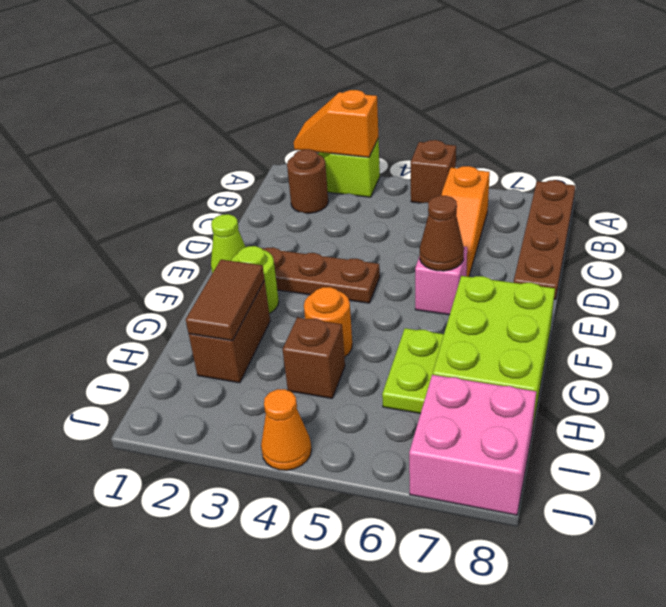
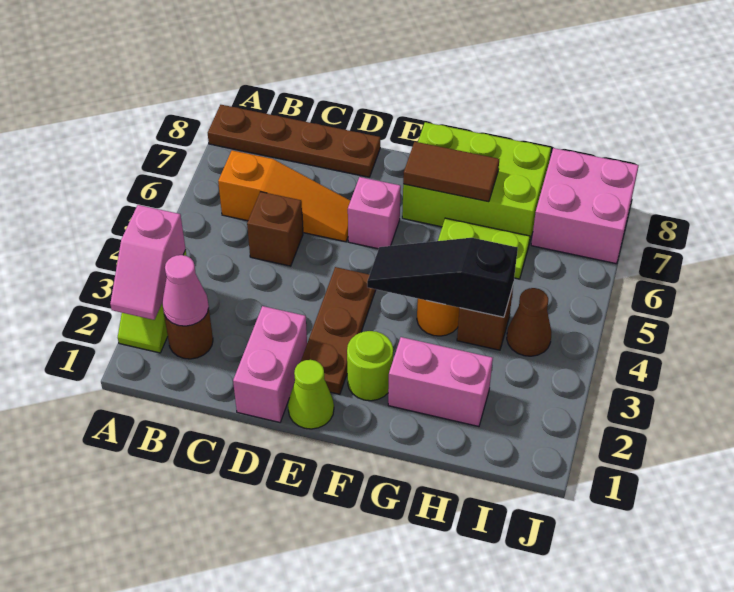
orange slope A2:A3 level 2 top 3 -> pink slope A2:A3 level 2 top 3
brown brick A5 level 1 -> brown brick C5 level 1
none -> pink cone B2 level 2
none -> pink brick D1:D2 level 1
brown cone E6 level 2 -> brown cone I4 level 1
none -> black slope F4:H4 level 2 top H
brown brick G2:H2 level 1 -> pink brick G2:H2 level 1
brown tile G2:H2 level 2 -> brown tile F7:G7 level 2
orange cone J4 level 1 -> none

